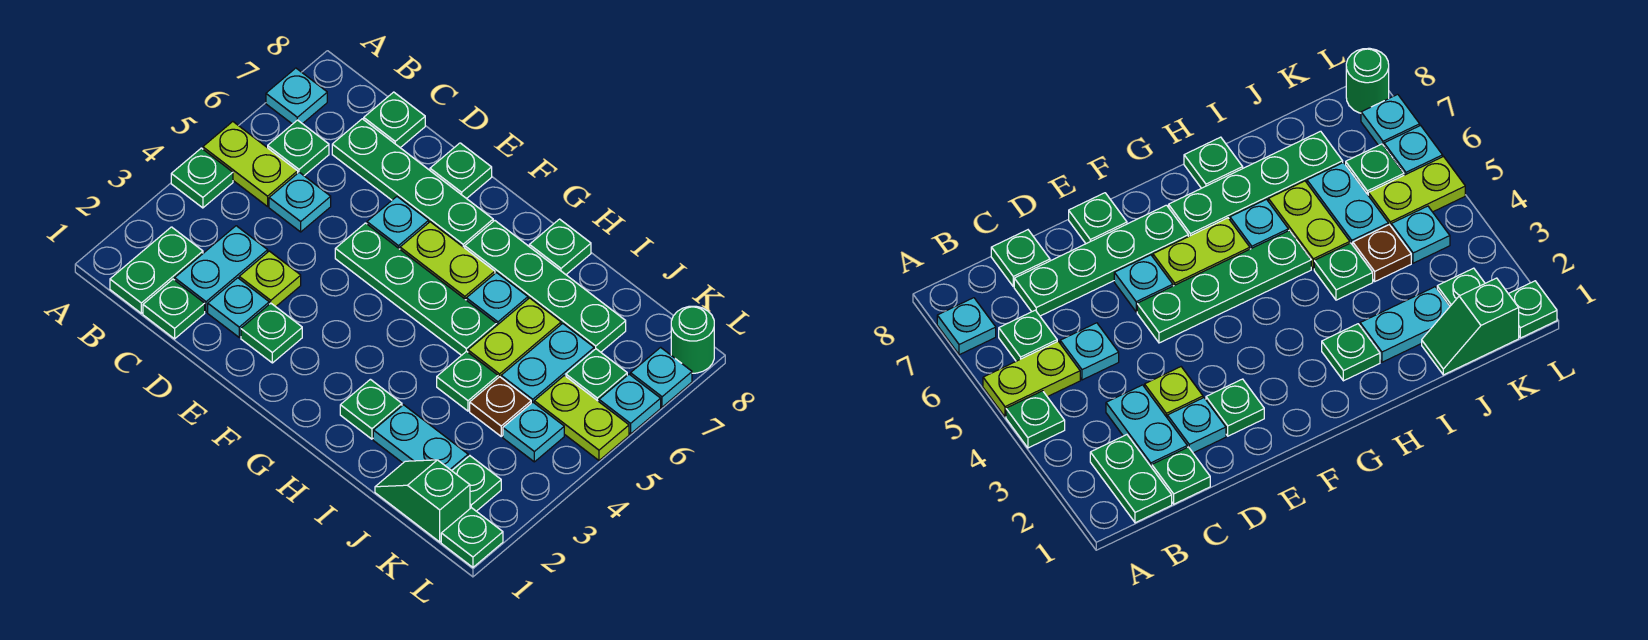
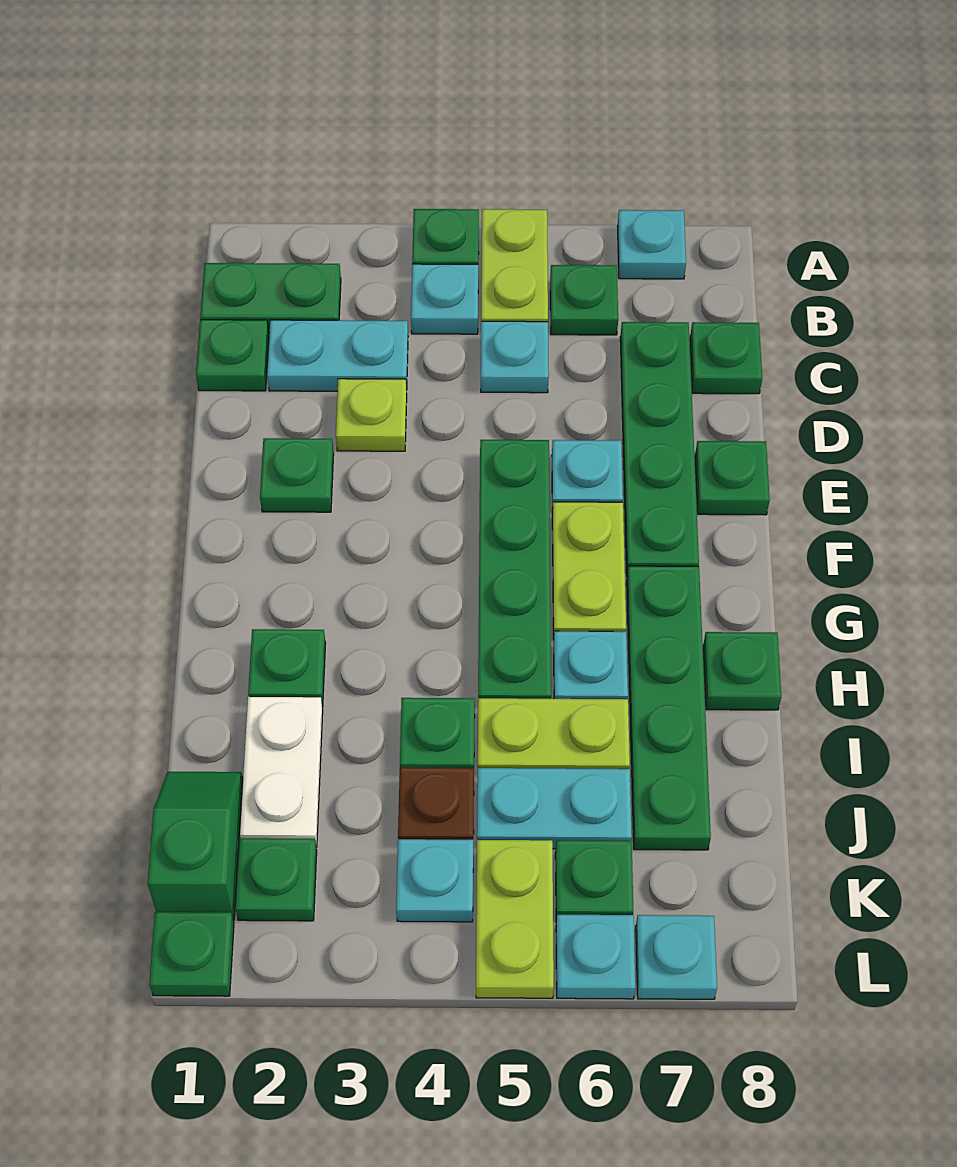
cyan plate D2 level 1 -> cyan plate B4 level 1
cyan plate I2:J2 level 1 -> white plate I2:J2 level 1
green round brick L8 level 1 -> none

